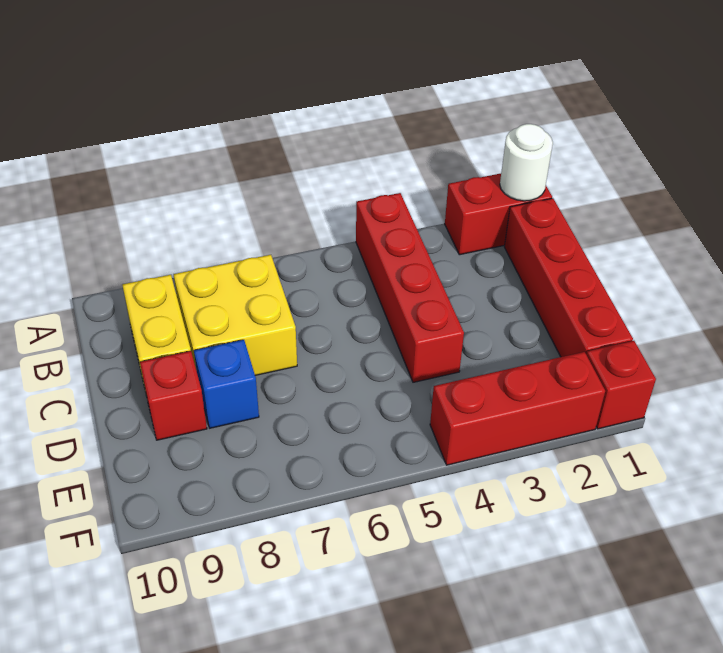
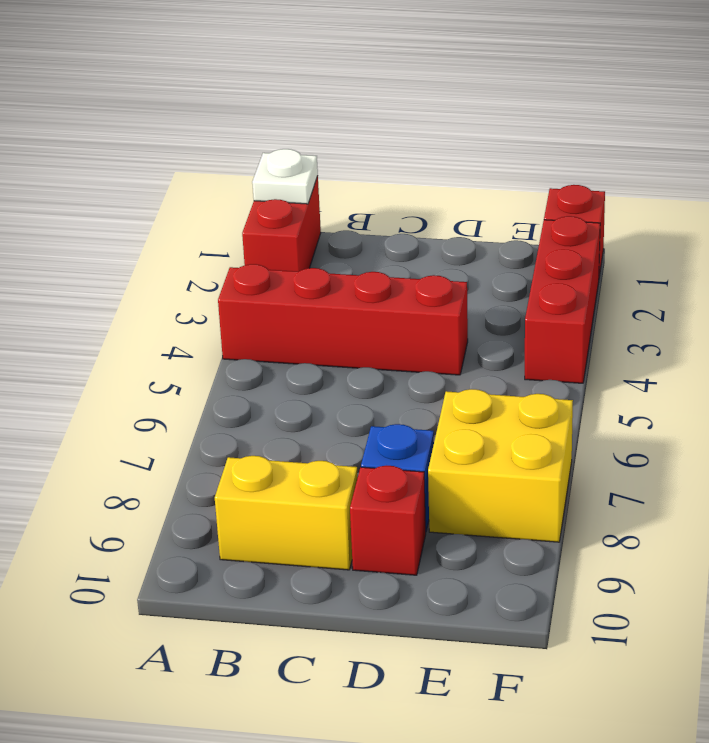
white round brick A1 level 2 -> white plate A1 level 2
red brick B1:E1 level 1 -> none
yellow brick B7:C8 level 1 -> yellow brick E7:F8 level 1

